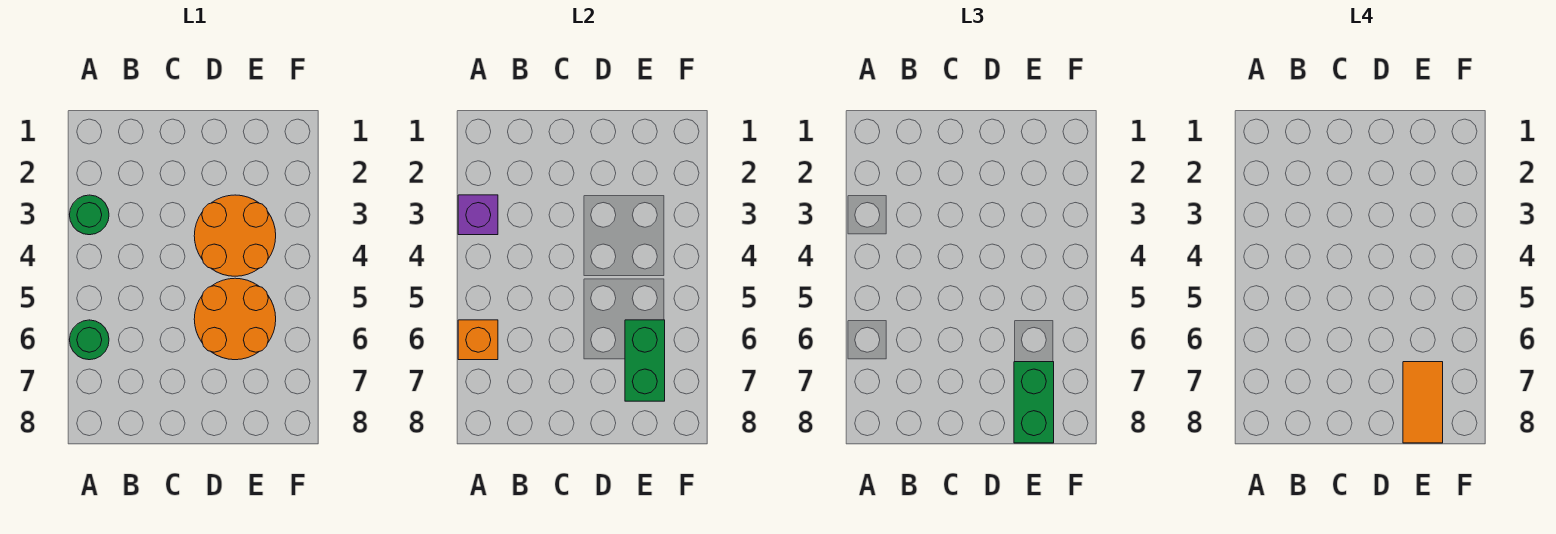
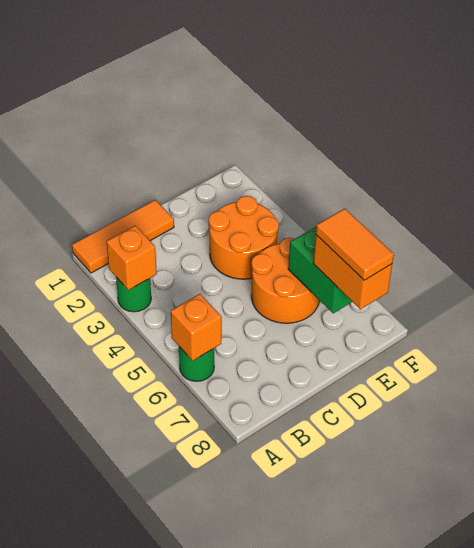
none -> orange tile A1:C1 level 1
purple brick A3 level 2 -> orange brick A3 level 2
green brick E7:E8 level 3 -> orange brick E7:E8 level 3

